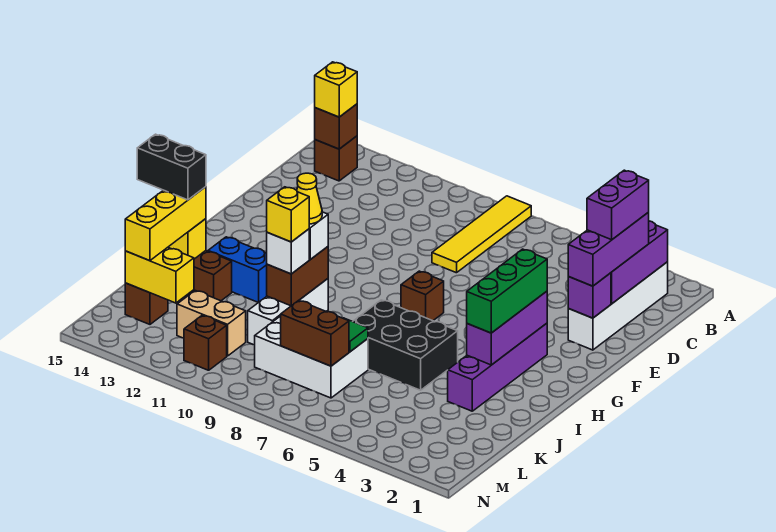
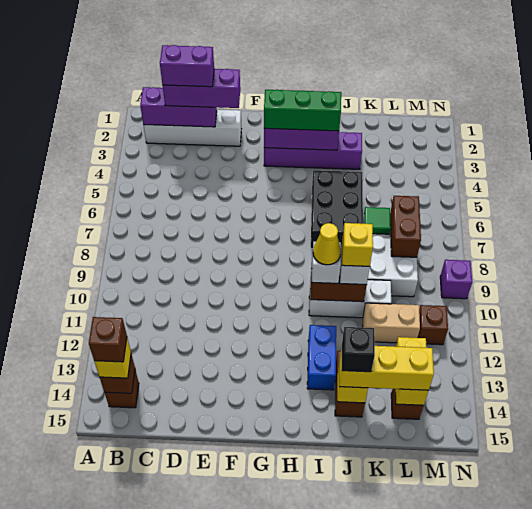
yellow tile A8:D8 level 1 -> none
purple brick E2 level 2 -> purple brick N9 level 1
brown brick G7 level 1 -> brown brick B14 level 4
black brick J14:J15 level 4 -> black brick J14 level 4
tan brick L11:L12 level 1 -> tan brick K11:L11 level 1

